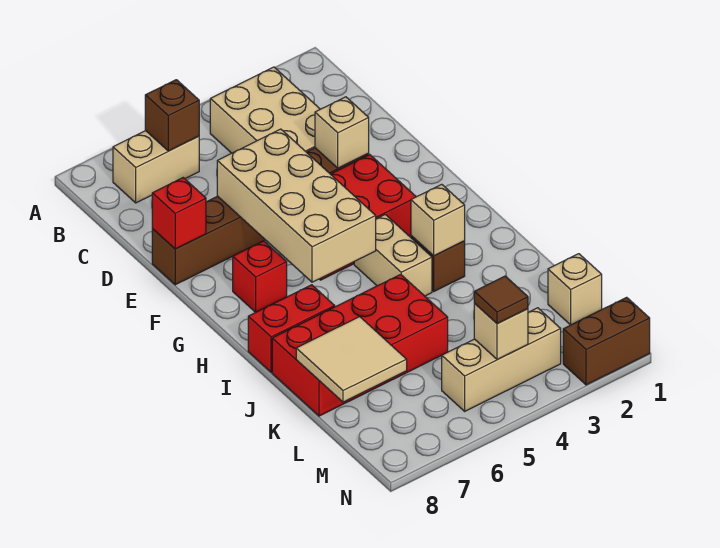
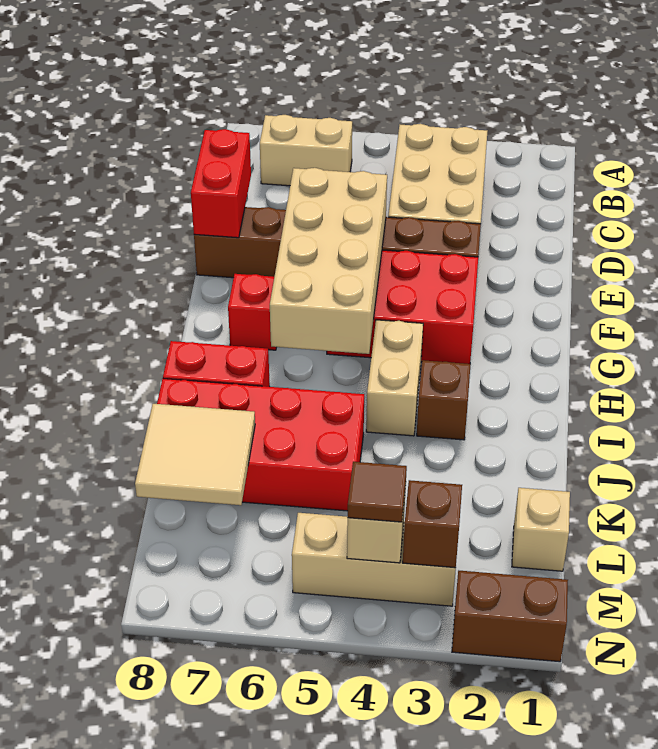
brown brick B6 level 2 -> brown brick M3 level 2
tan brick E3 level 2 -> none
red brick E8 level 2 -> red brick D8:E8 level 2
tan brick I3 level 2 -> none

